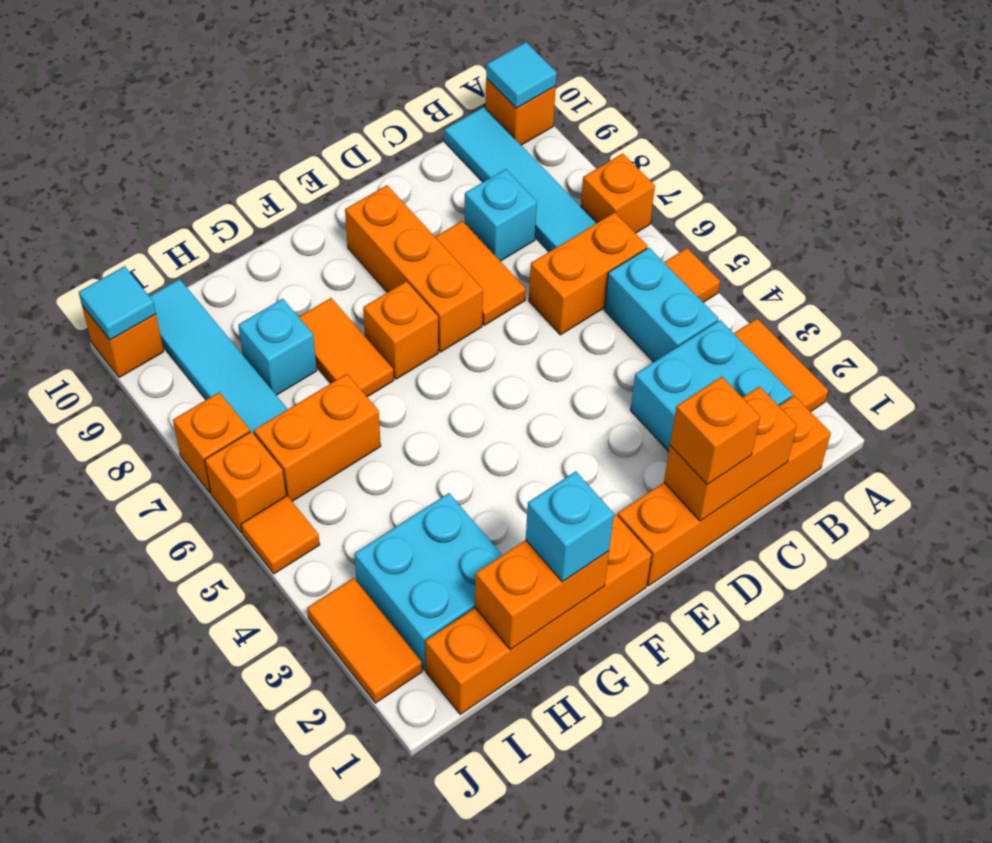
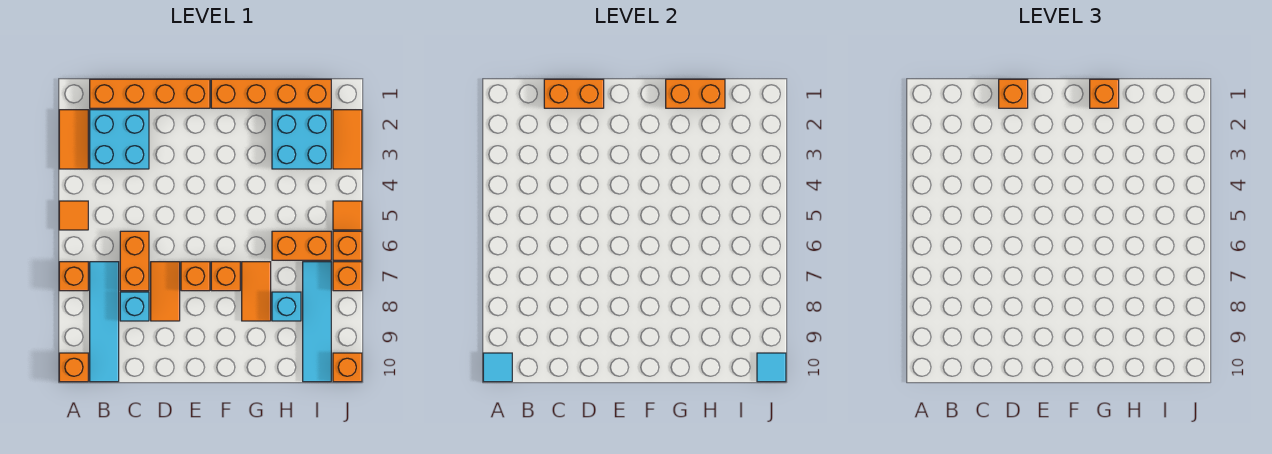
cyan brick B4:B5 level 1 -> none
orange brick B6:C6 level 1 -> orange brick C6:C7 level 1
orange brick E7:E9 level 1 -> orange brick E7 level 1
cyan brick G1 level 3 -> orange brick G1 level 3

